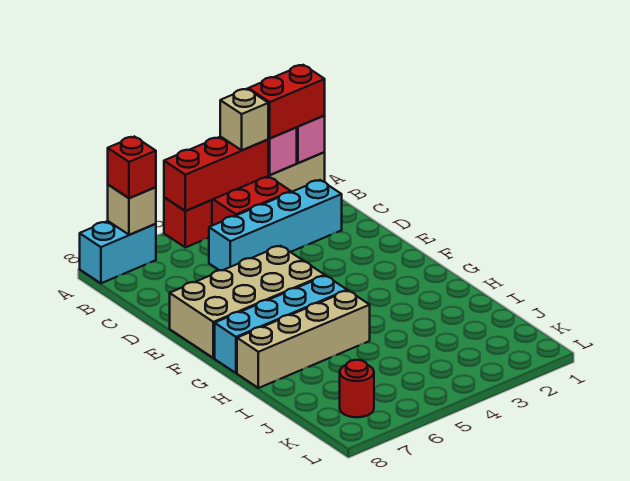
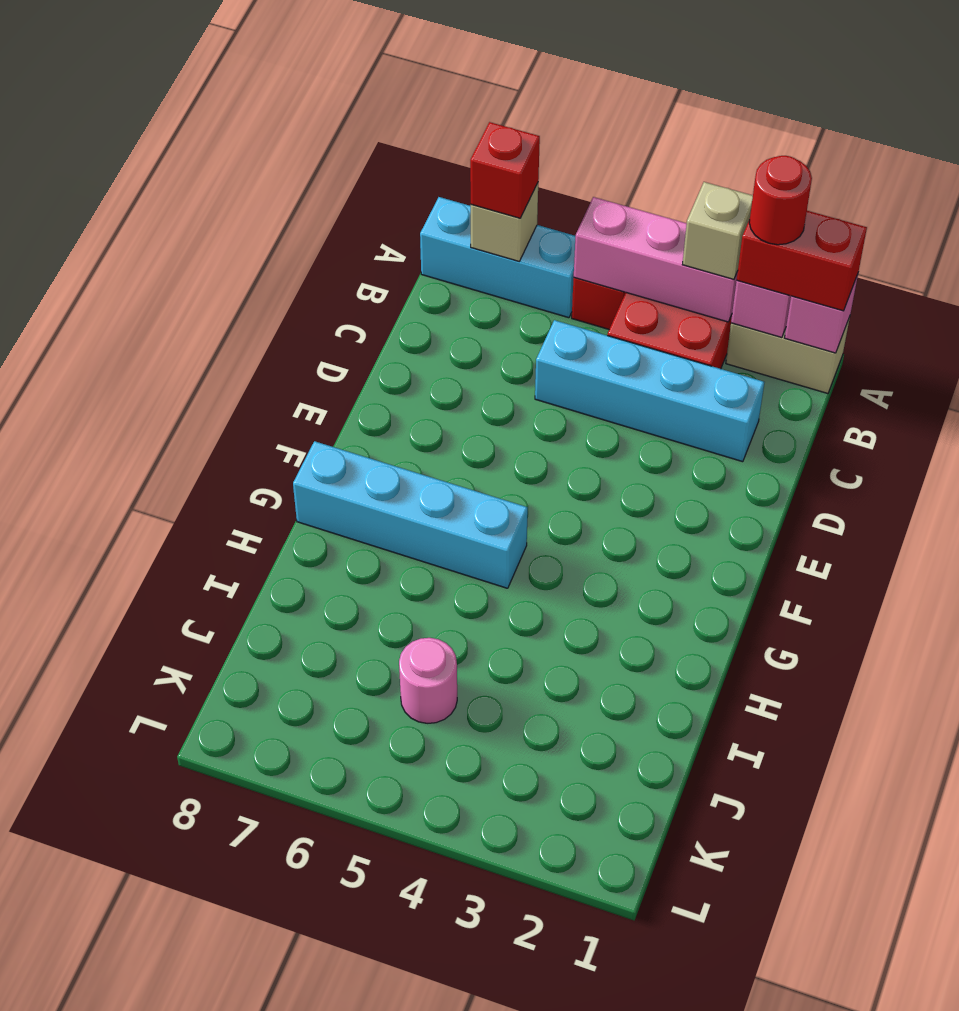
red brick A3:A5 level 2 -> pink brick A3:A5 level 2
cyan brick A7:A8 level 1 -> cyan brick A6:A8 level 1
tan brick E5:F8 level 1 -> none
tan brick H5:H8 level 1 -> none
none -> pink round brick J5 level 1
red round brick K7 level 1 -> red round brick A2 level 4

